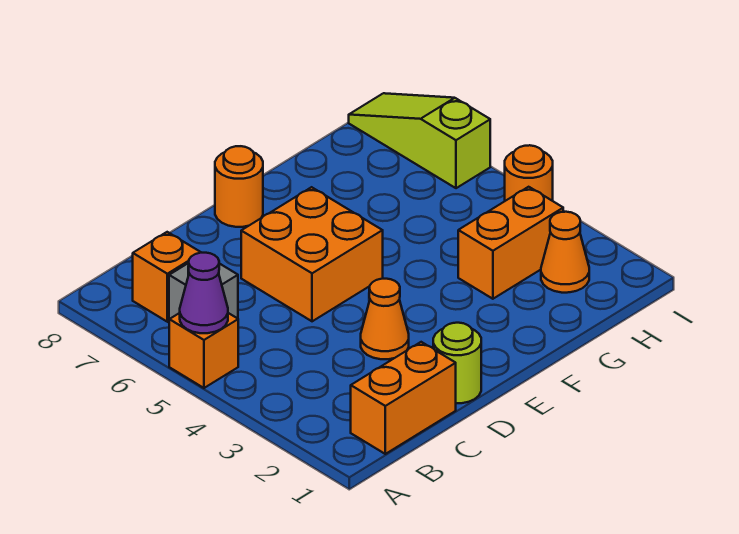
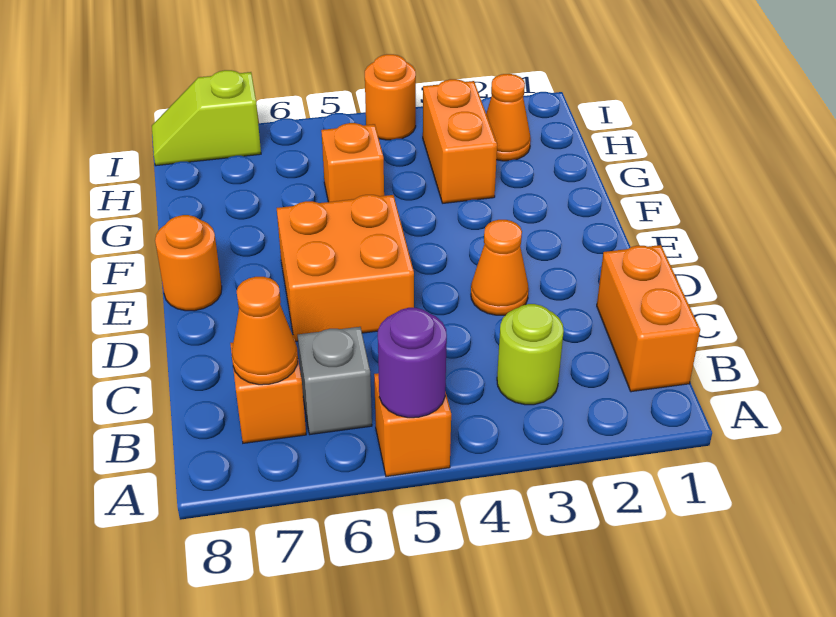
purple cone A5 level 2 -> purple round brick A5 level 2
none -> orange cone B7 level 2
lime round brick D1 level 1 -> lime round brick B3 level 1
none -> orange brick G5 level 1
lime slope I6:I8 level 1 top 6 -> lime slope I7:I8 level 1 top 7

